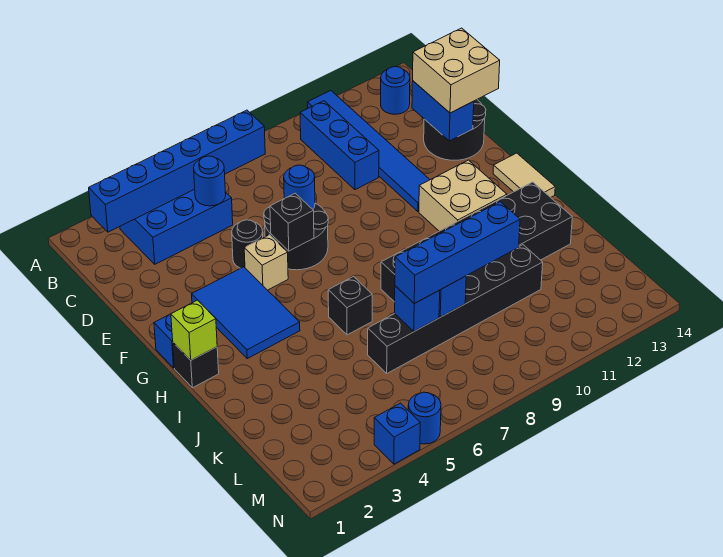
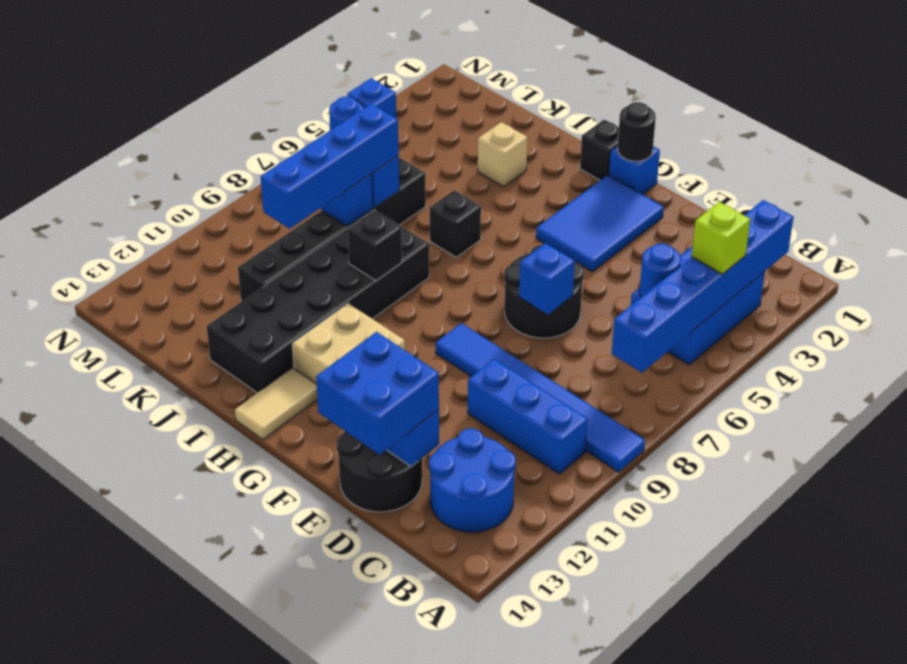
blue tile A11:F11 level 1 -> blue tile A9:F9 level 1
blue round brick B13 level 1 -> blue round brick B12:C13 level 1
tan brick D13:E14 level 3 -> blue brick D13:E14 level 3
black round brick E5 level 1 -> black round brick G1 level 2
blue round brick E7 level 2 -> blue brick E7 level 2
blue tile F3:H4 level 1 -> blue tile F2:G4 level 1
tan brick F5 level 1 -> tan brick J3 level 1
black brick F6 level 2 -> black brick I9 level 2
tan tile G14:H14 level 1 -> tan tile H13:H14 level 1
lime brick H1 level 2 -> lime brick B4 level 3

